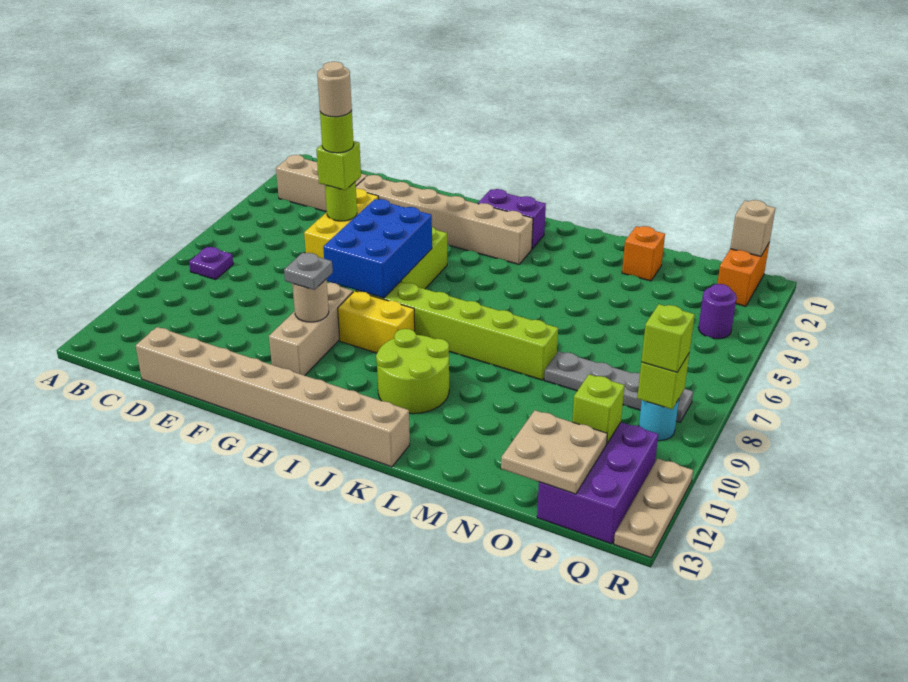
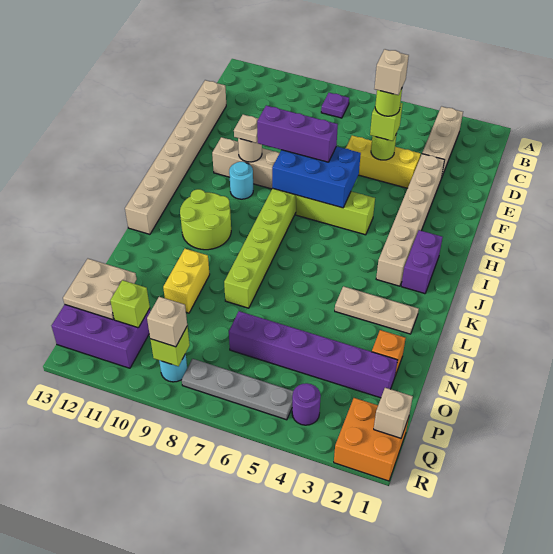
tan round brick E5 level 5 -> tan brick E5 level 5
none -> purple brick G7:G9 level 3
grey plate G10 level 3 -> tan plate G10 level 3
yellow brick H9:I9 level 1 -> yellow brick M10:N10 level 1
none -> cyan round brick H10 level 1
grey plate N8:Q8 level 1 -> grey plate Q5:Q8 level 1
none -> purple brick O2:O7 level 1
orange brick Q1:Q2 level 1 -> orange brick Q1:R2 level 1
lime brick Q9 level 3 -> tan brick Q9 level 3
tan plate R11:R13 level 1 -> tan plate L2:L4 level 1

